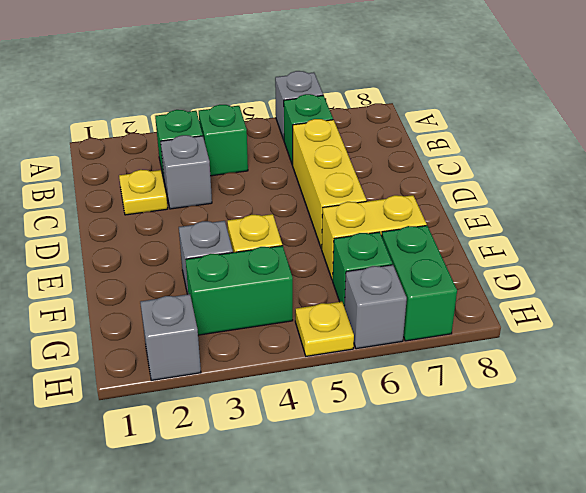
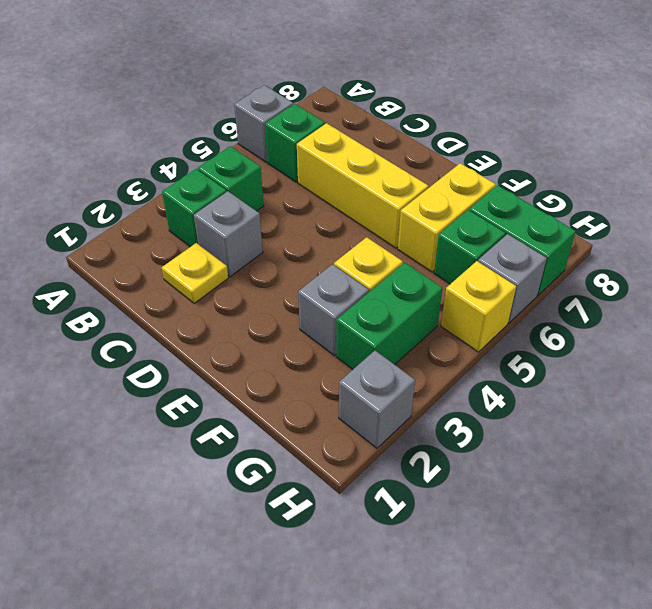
yellow plate H5 level 1 -> yellow brick H5 level 1

